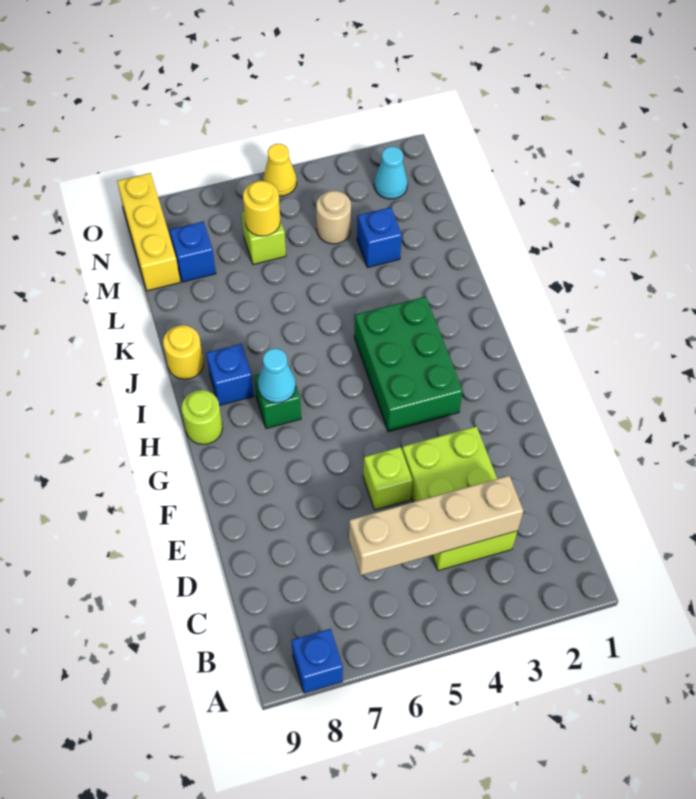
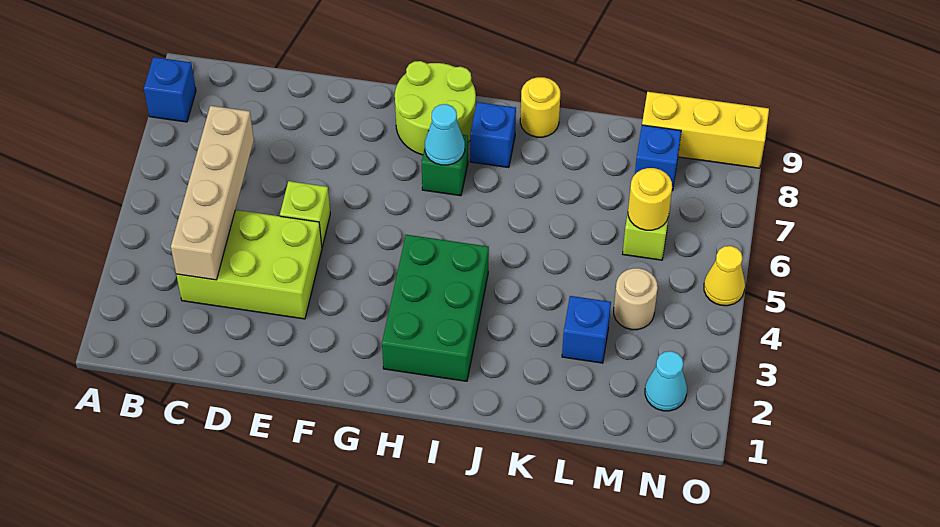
green brick G3:I4 level 1 -> green brick H2:I4 level 1
lime round brick H9 level 1 -> lime round brick G8:H9 level 1

